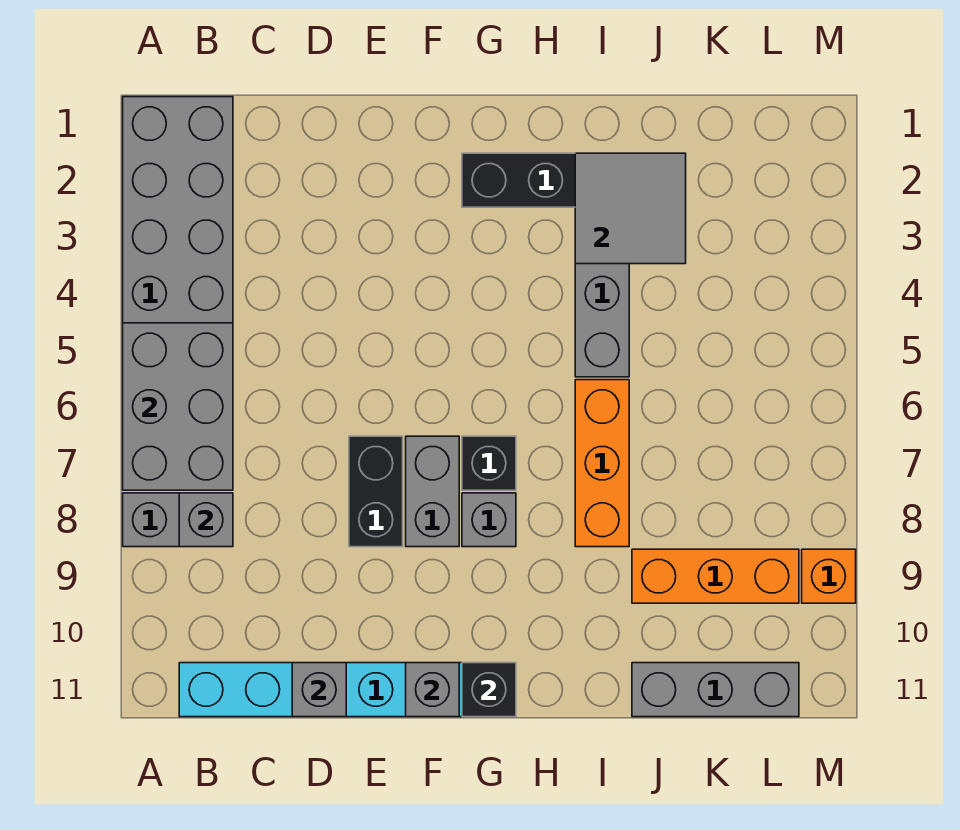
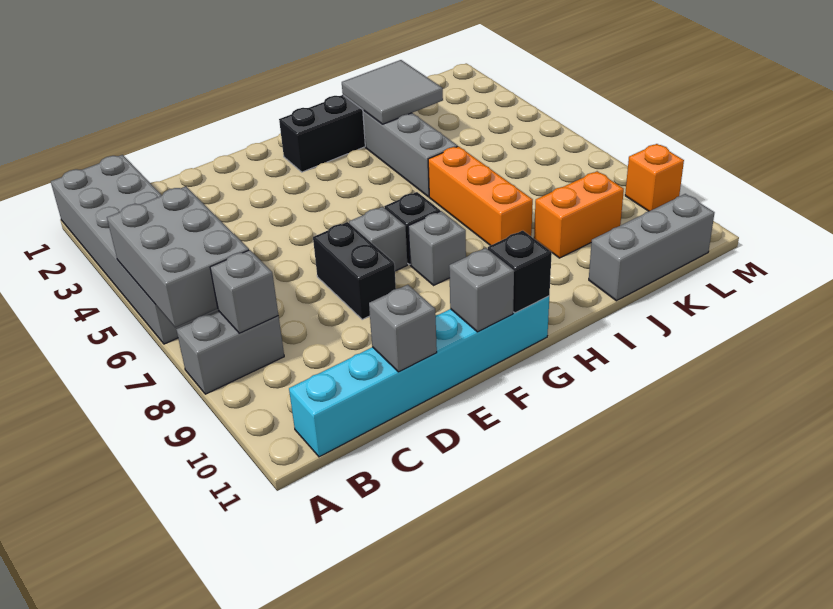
grey brick F7:F8 level 1 -> grey brick F7 level 1
orange brick J9:L9 level 1 -> orange brick J9:K9 level 1

